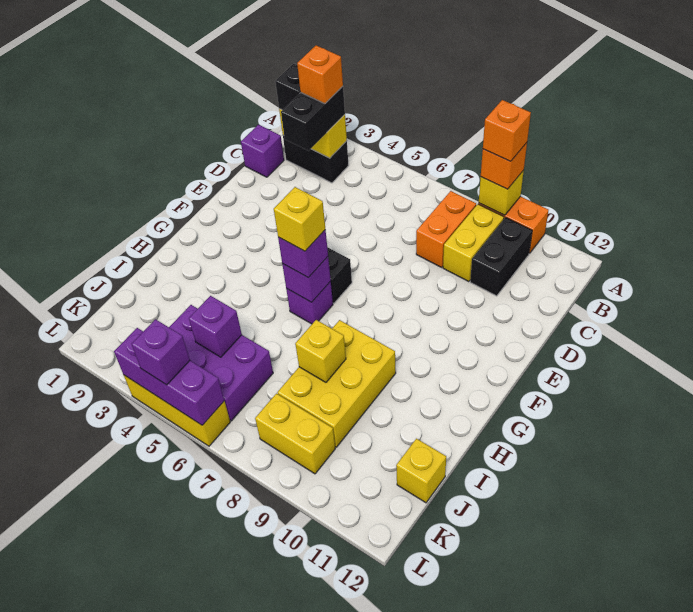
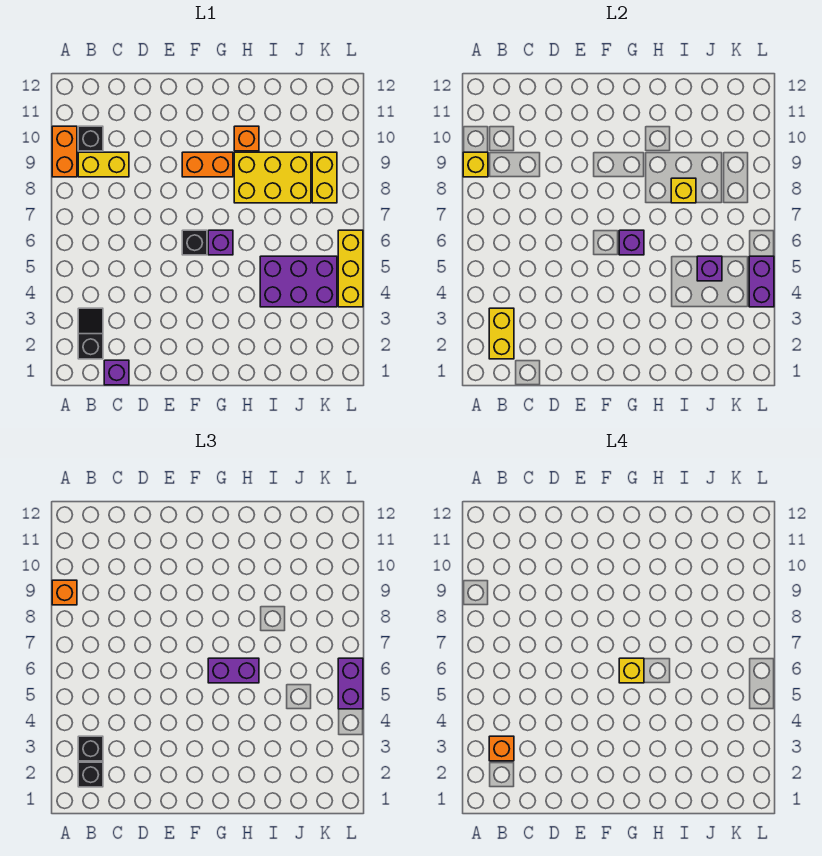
orange brick A9 level 4 -> orange brick H10 level 1
black brick B2:B3 level 1 -> black slope B2:B3 level 1 top 2
black brick B3:C3 level 3 -> black brick B3 level 3
orange brick B8:C8 level 1 -> orange brick F9:G9 level 1
black brick B10:C10 level 1 -> black brick B10 level 1
purple brick G6 level 3 -> purple brick G6:H6 level 3
purple brick J4:K6 level 1 -> purple brick I4:K5 level 1
yellow brick J12 level 1 -> none
purple brick L4:L6 level 2 -> purple brick L4:L5 level 2
purple brick L5 level 3 -> purple brick L5:L6 level 3

